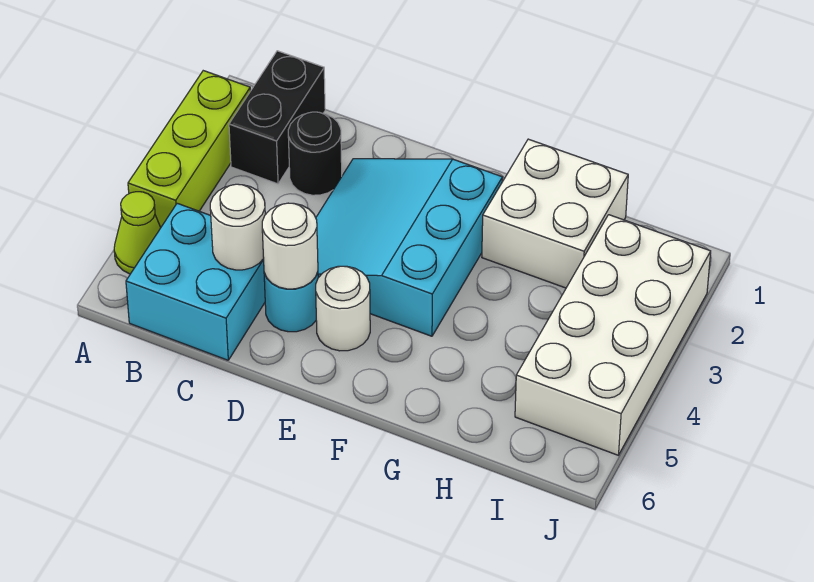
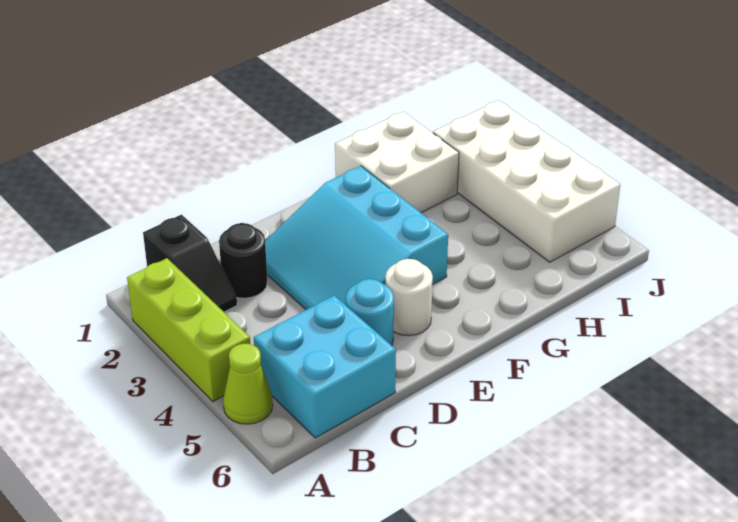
black brick B1:B2 level 1 -> black slope B1:B2 level 1 top 1
white round brick C5 level 2 -> none
white round brick D5 level 2 -> none

